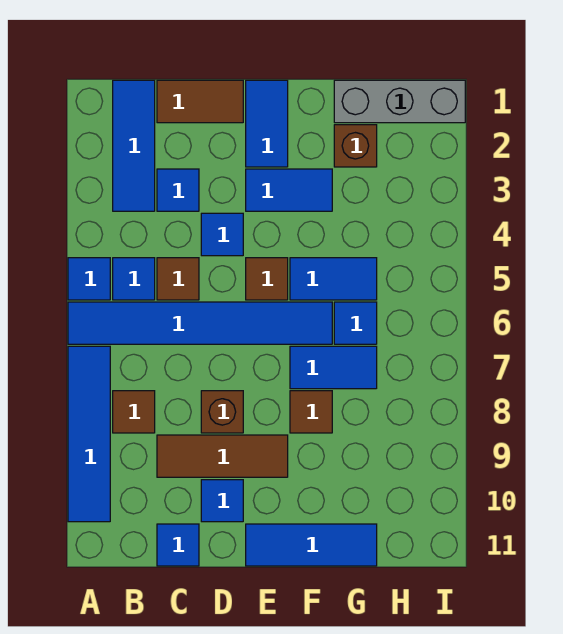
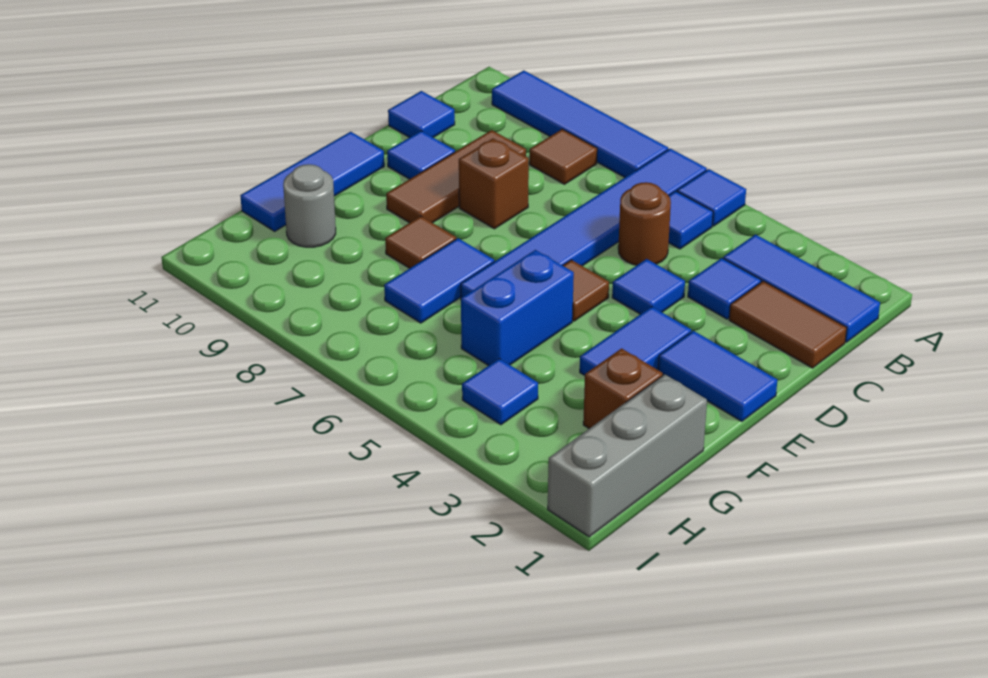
brown tile C1:D1 level 1 -> brown tile C1:C2 level 1
brown tile C5 level 1 -> brown round brick C5 level 1
blue tile F5:G5 level 1 -> blue brick F5:G5 level 1
blue tile G6 level 1 -> blue tile H4 level 1
none -> grey round brick G10 level 1

